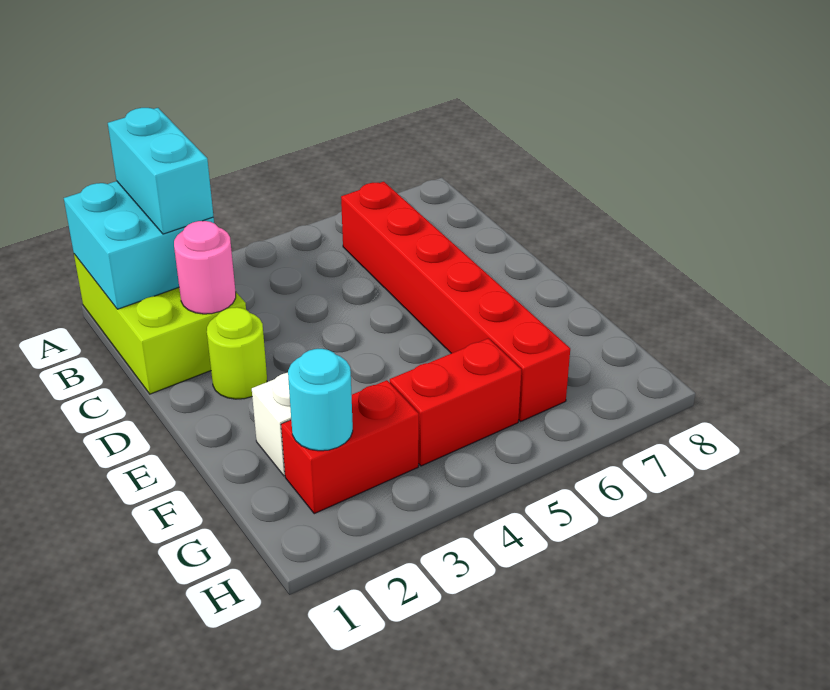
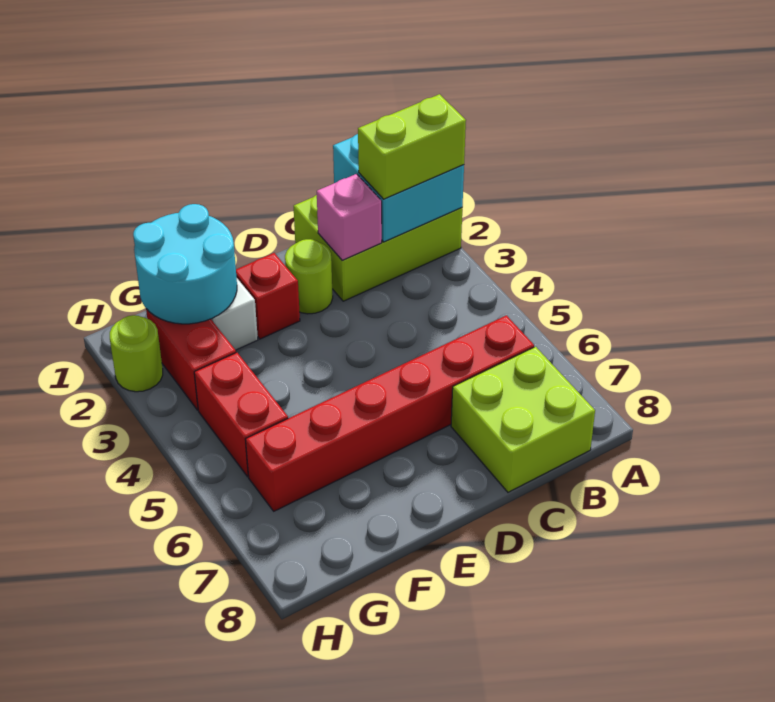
cyan brick A2:B2 level 3 -> lime brick A2:B2 level 3
none -> lime brick B7:C8 level 1
pink round brick C2 level 2 -> pink brick C2 level 2
none -> red brick E2 level 1
cyan round brick G2 level 2 -> cyan round brick F1:G2 level 2
none -> lime round brick H2 level 1

